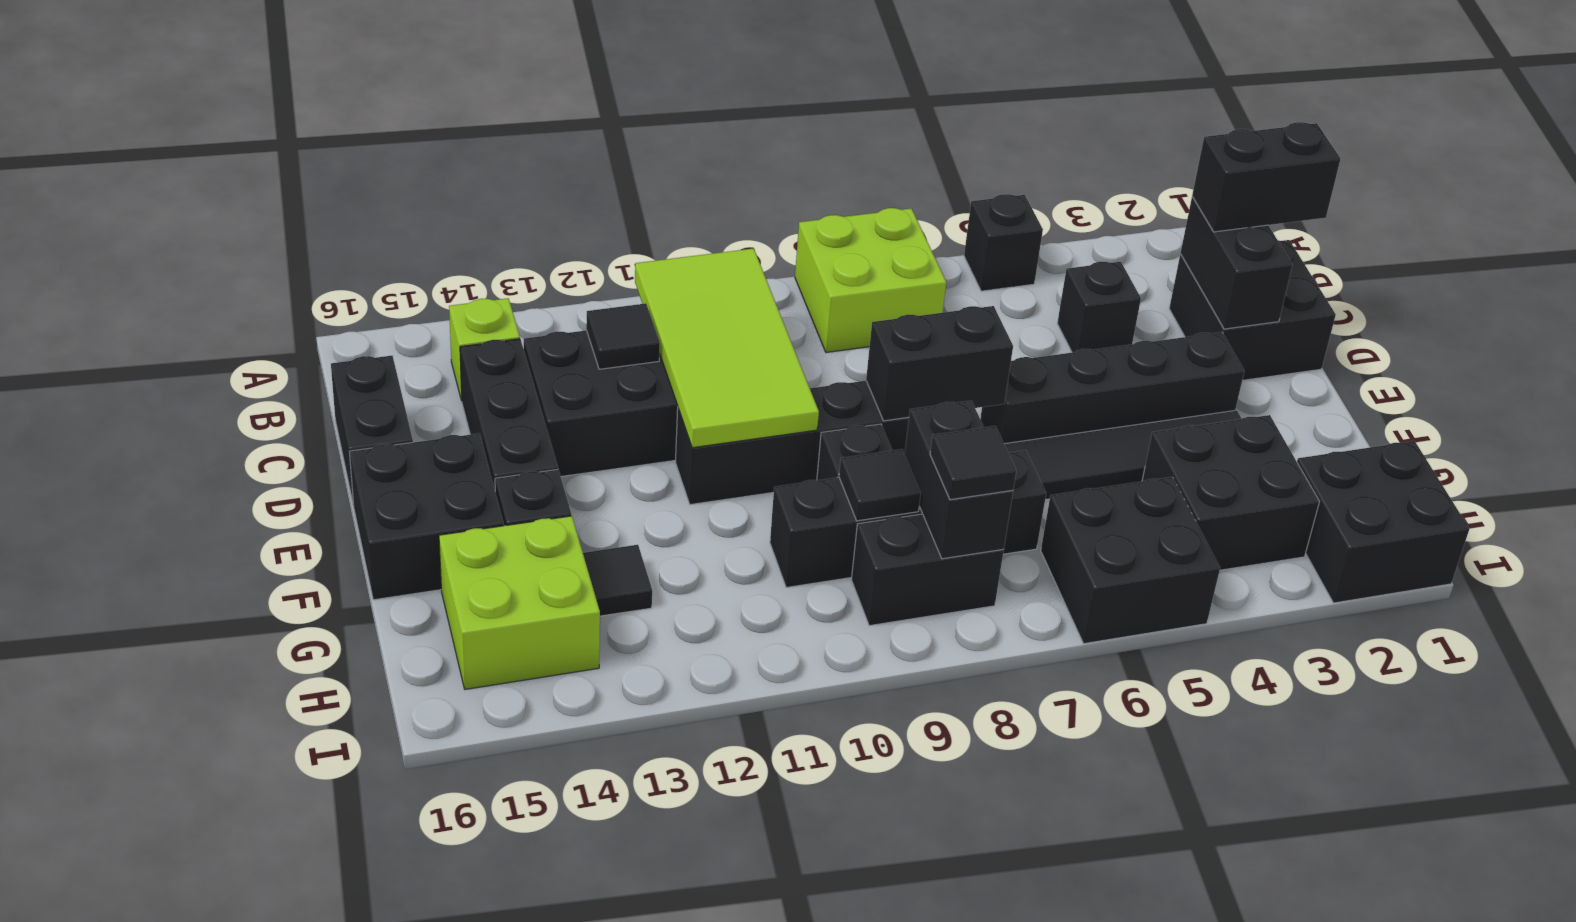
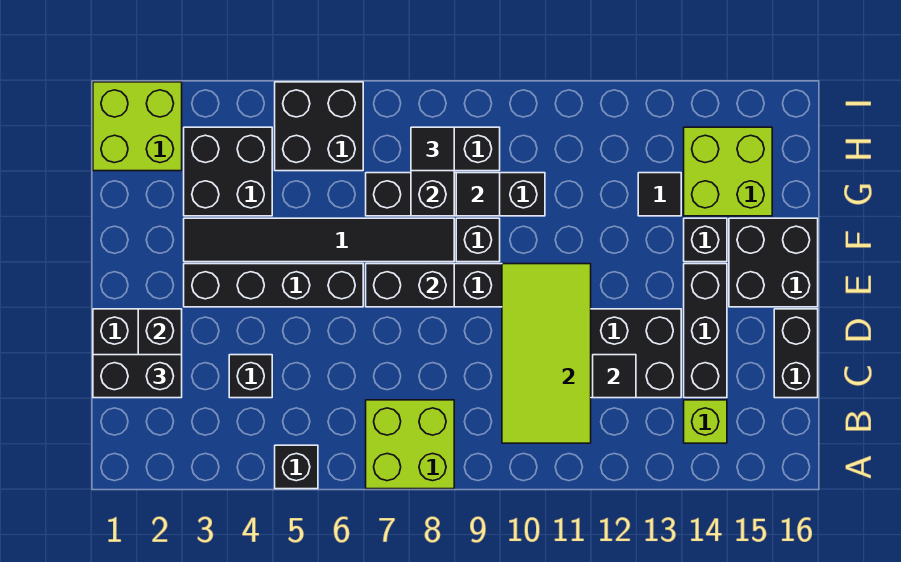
black brick H1:I2 level 1 -> lime brick H1:I2 level 1

